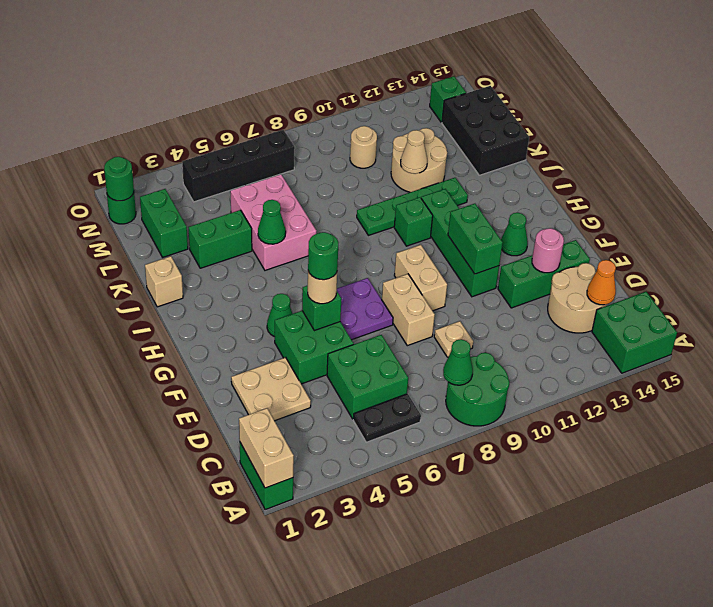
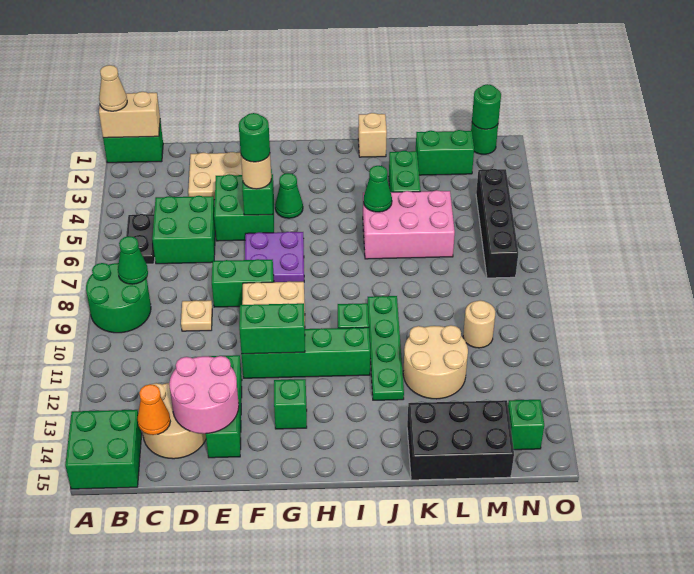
tan brick E8:F8 level 1 -> green brick E8:F8 level 1
pink round brick E13 level 2 -> pink round brick D13:E14 level 2
green cone G13 level 1 -> green brick G13 level 1
tan cone K11 level 2 -> tan cone A1 level 3

